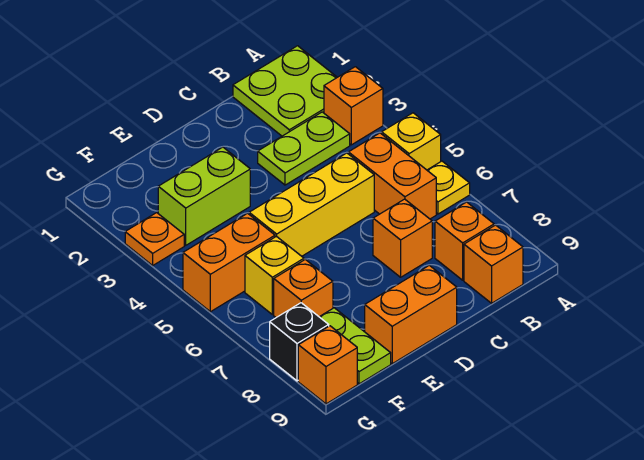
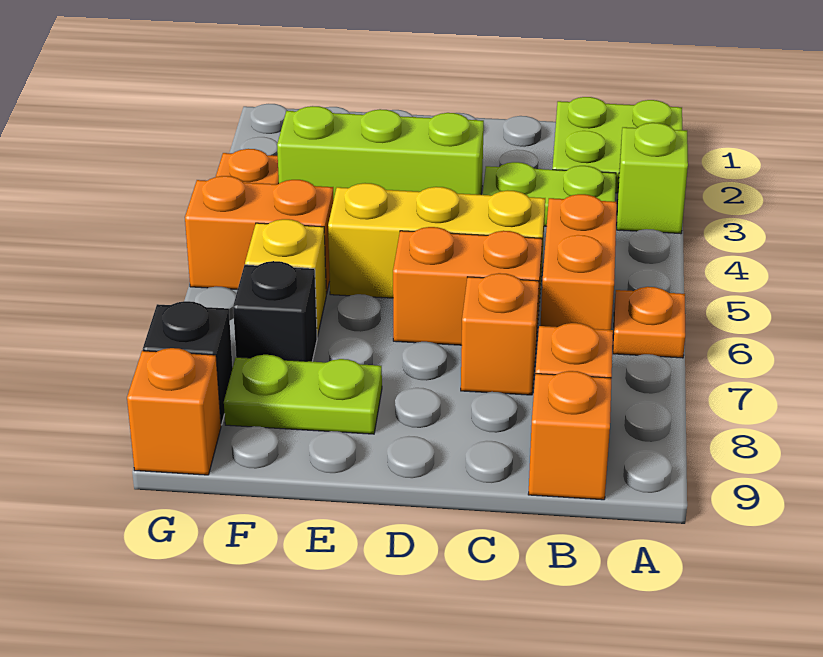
orange brick A3 level 1 -> lime brick A3 level 1
yellow brick A5 level 1 -> none
yellow plate A6 level 1 -> orange plate A6 level 1
orange brick D9:E9 level 1 -> orange brick C6:D6 level 1
lime brick E3:F3 level 1 -> lime brick D3:F3 level 1
orange brick F7 level 1 -> black brick F7 level 1
lime plate F8:F9 level 1 -> lime plate E8:F8 level 1

